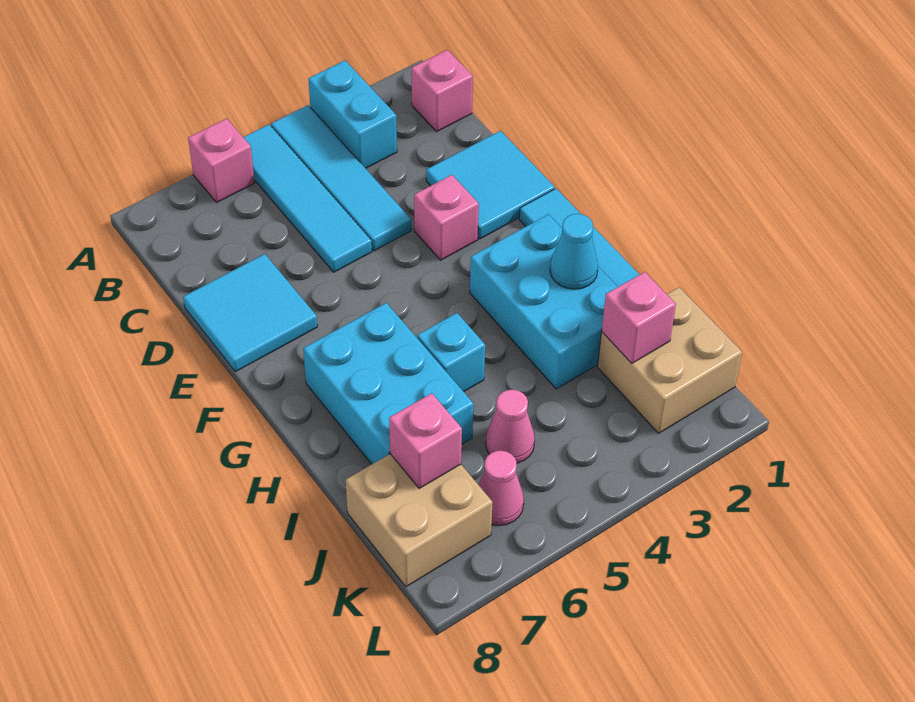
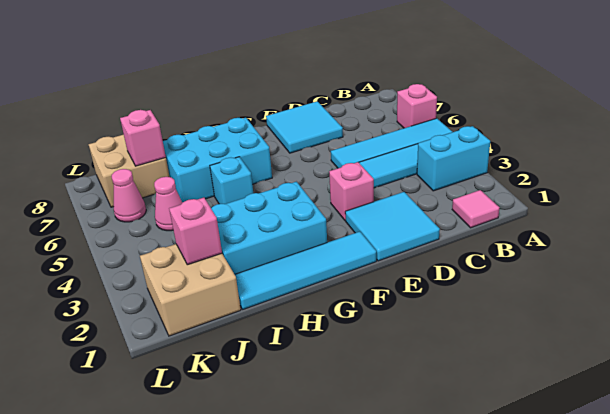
pink brick B1 level 1 -> pink tile B1 level 1
cyan cone H2 level 2 -> none

